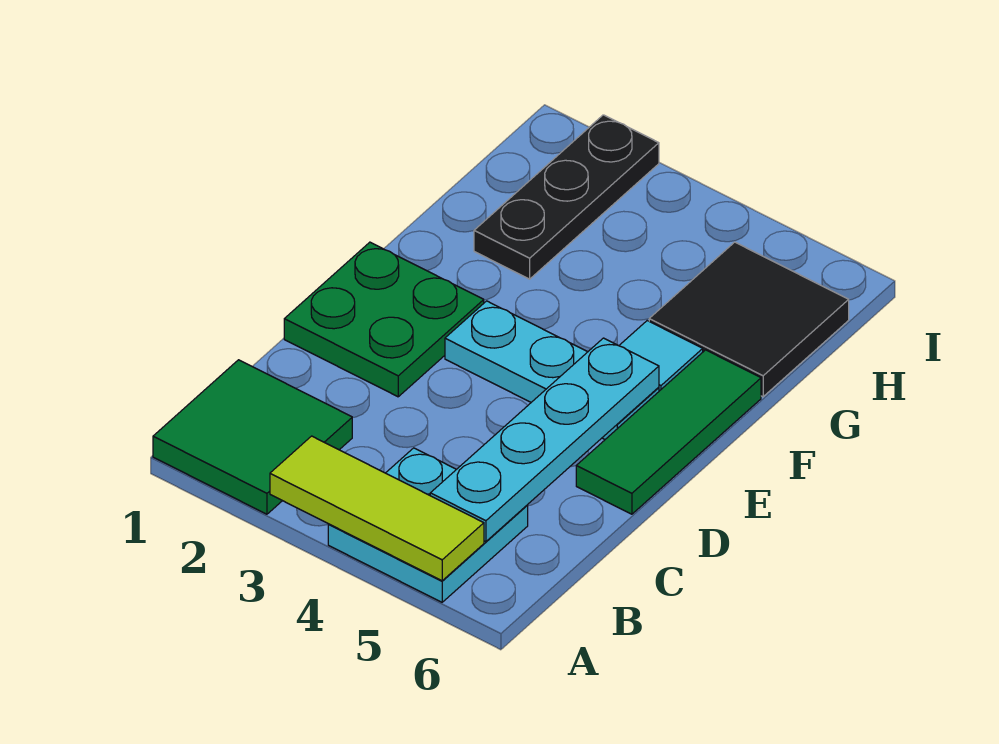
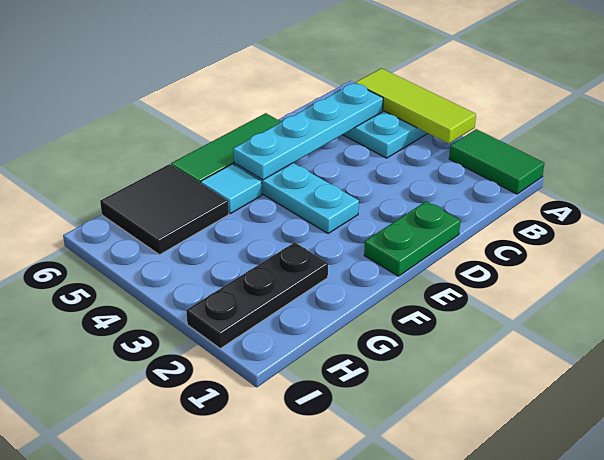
green tile A1:B2 level 1 -> green tile A1:A2 level 1
green plate D1:E2 level 1 -> green plate D1:E1 level 1

